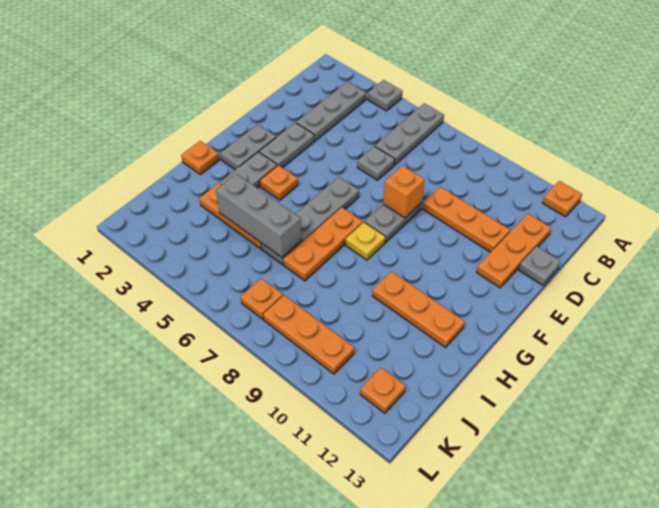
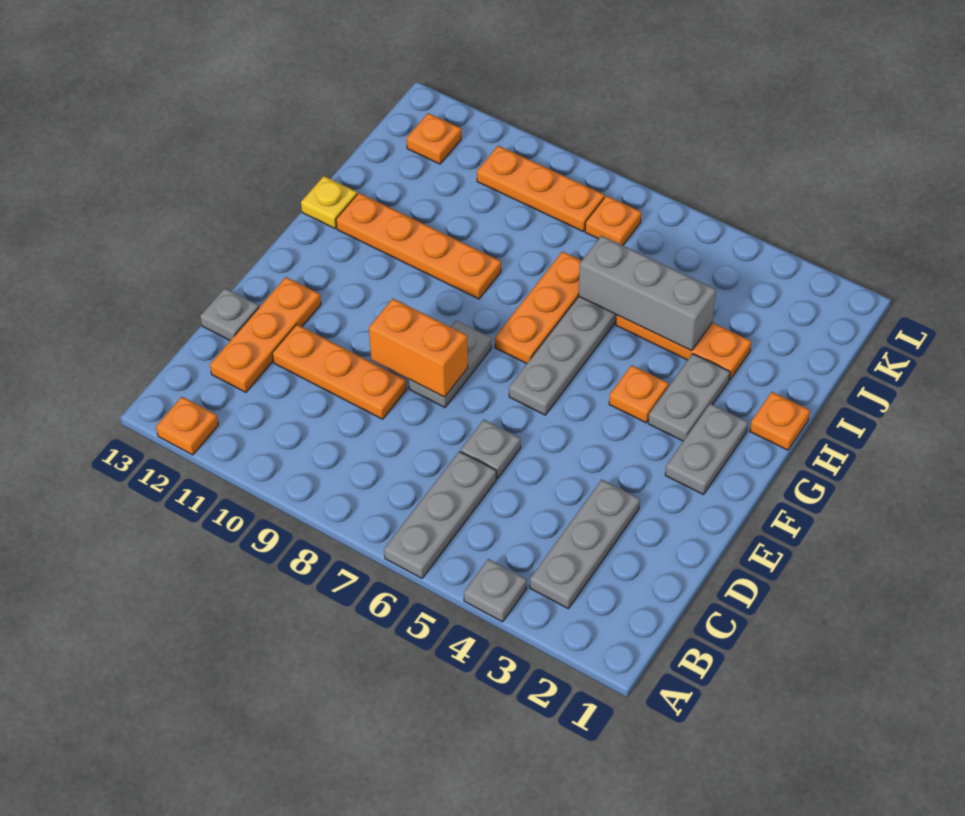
grey plate E3:F3 level 1 -> none
orange brick E8 level 2 -> orange brick E8:E9 level 2
yellow plate G8 level 1 -> yellow plate H13 level 1
orange plate H10:H12 level 1 -> orange plate H9:H12 level 1

